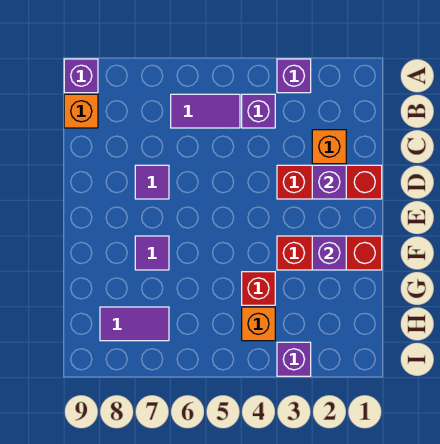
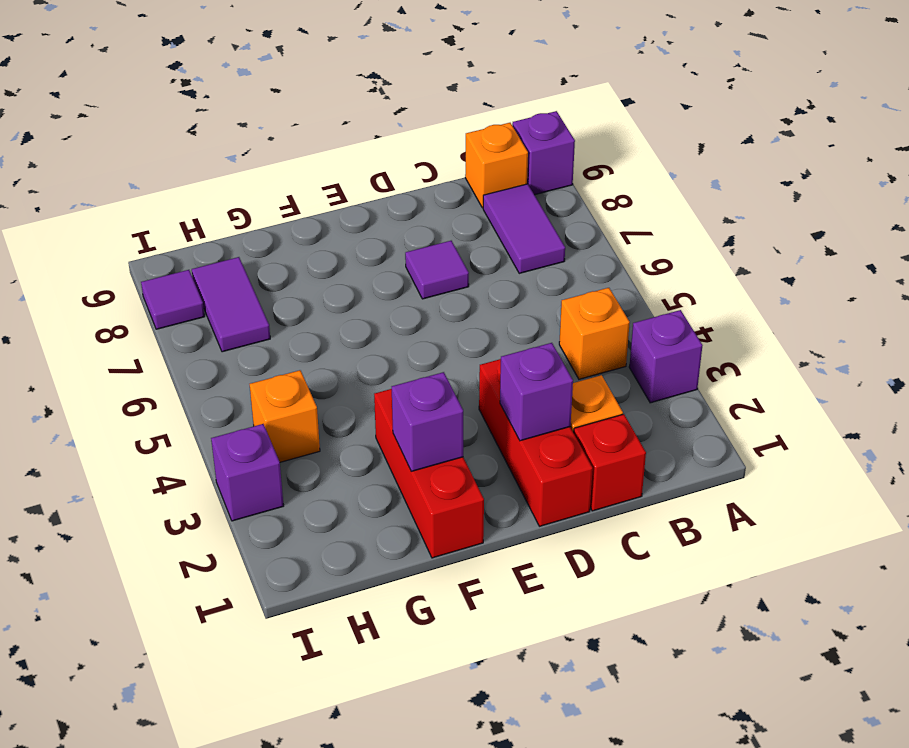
purple brick B4 level 1 -> orange brick B4 level 1
purple tile B5:B6 level 1 -> purple tile B7:B8 level 1
purple tile F7 level 1 -> purple tile I8 level 1
red brick G4 level 1 -> red brick C1 level 1

